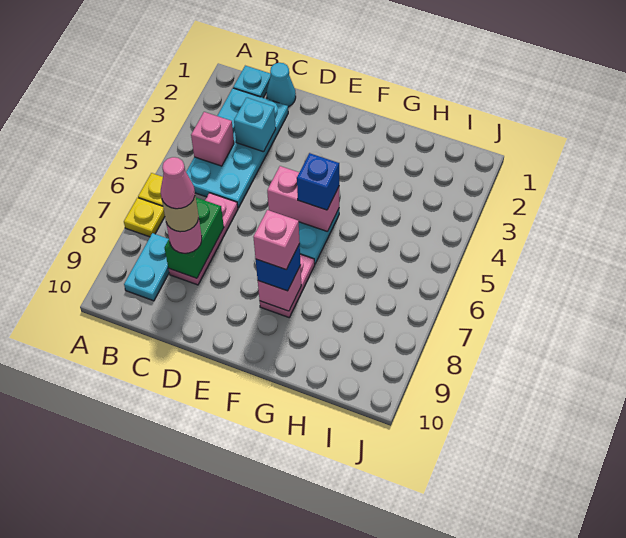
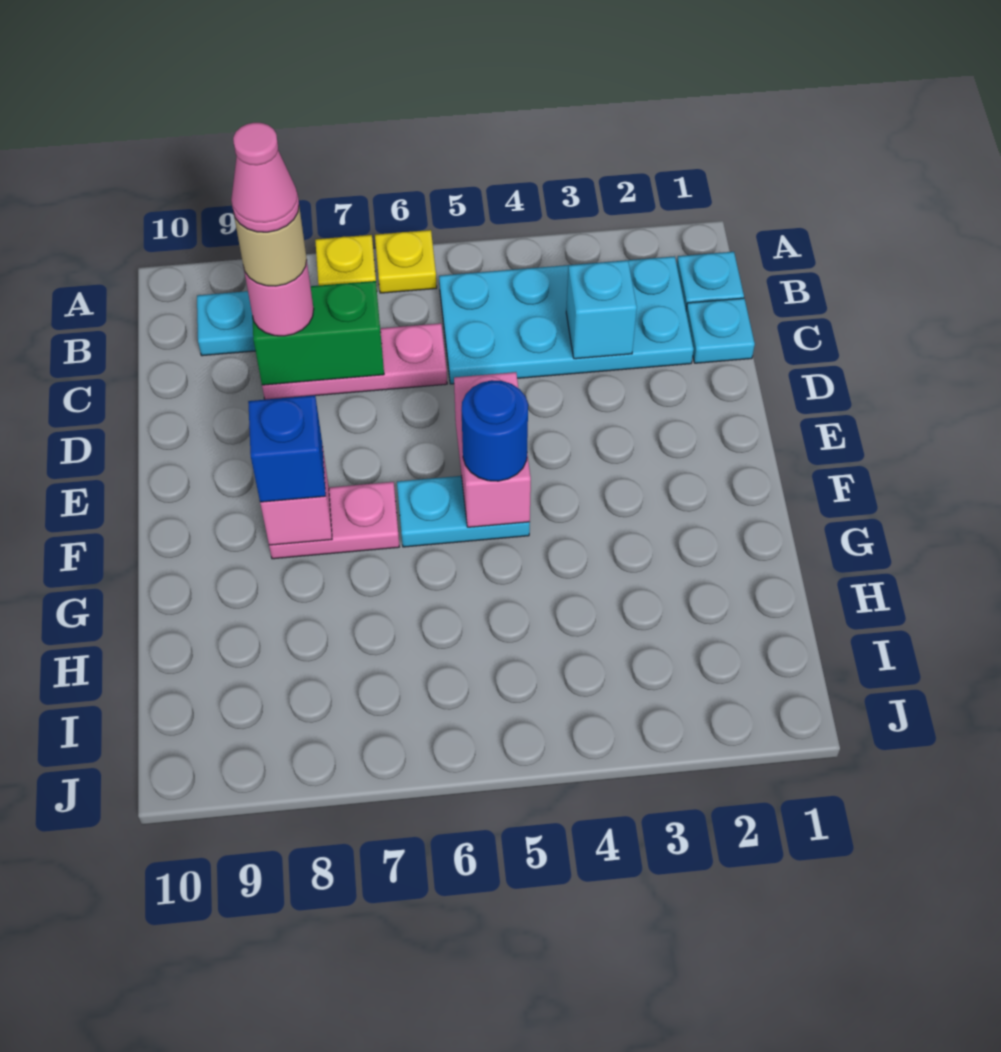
pink brick B4 level 2 -> none
cyan cone C1 level 1 -> cyan plate C1 level 1
blue brick F5 level 3 -> blue round brick F5 level 3
pink brick F8 level 4 -> none

